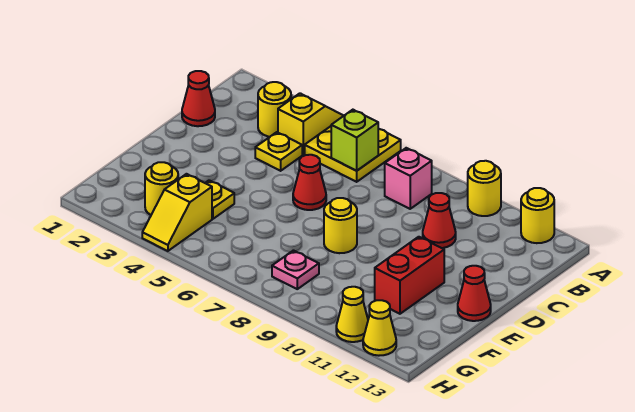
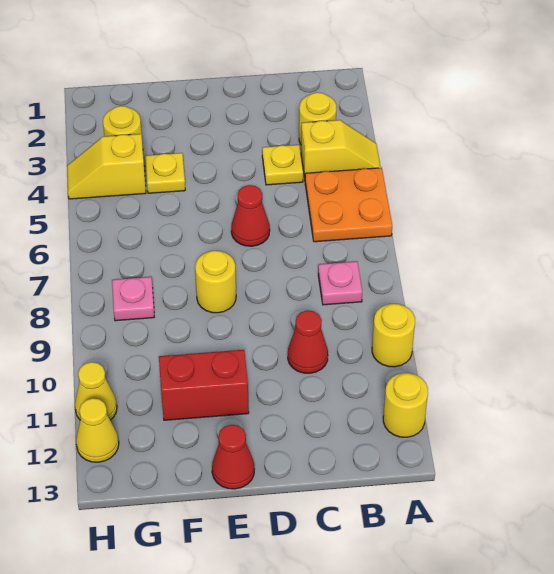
yellow plate A5:B6 level 1 -> orange plate A5:B6 level 1
lime brick B6 level 2 -> none
pink brick B8 level 1 -> pink plate B8 level 1
red cone C1 level 1 -> none

